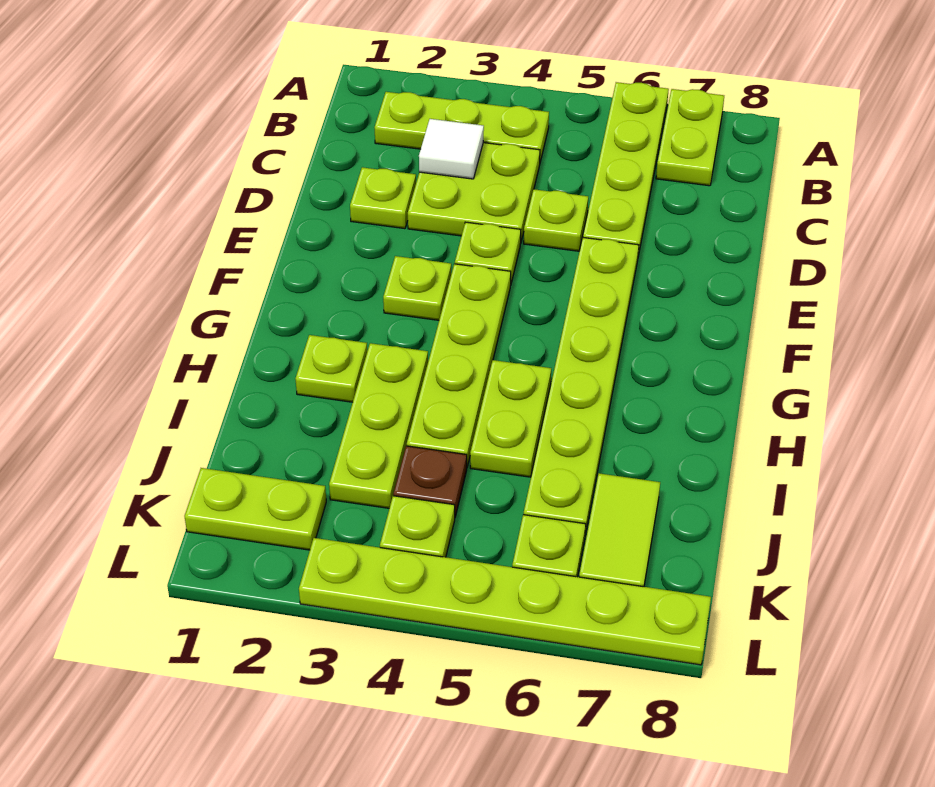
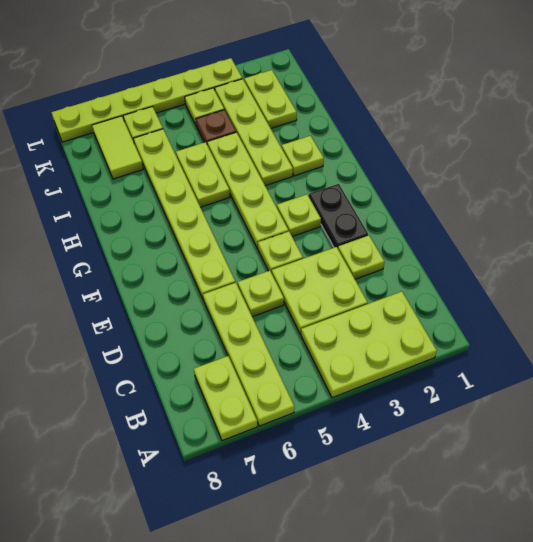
lime plate B2:B4 level 1 -> lime plate A2:B4 level 1
white tile C3 level 2 -> none
none -> black plate E2:F2 level 1
lime plate H3:J3 level 1 -> lime plate H3:K3 level 1
lime plate K1:K2 level 1 -> lime plate J2:K2 level 1

